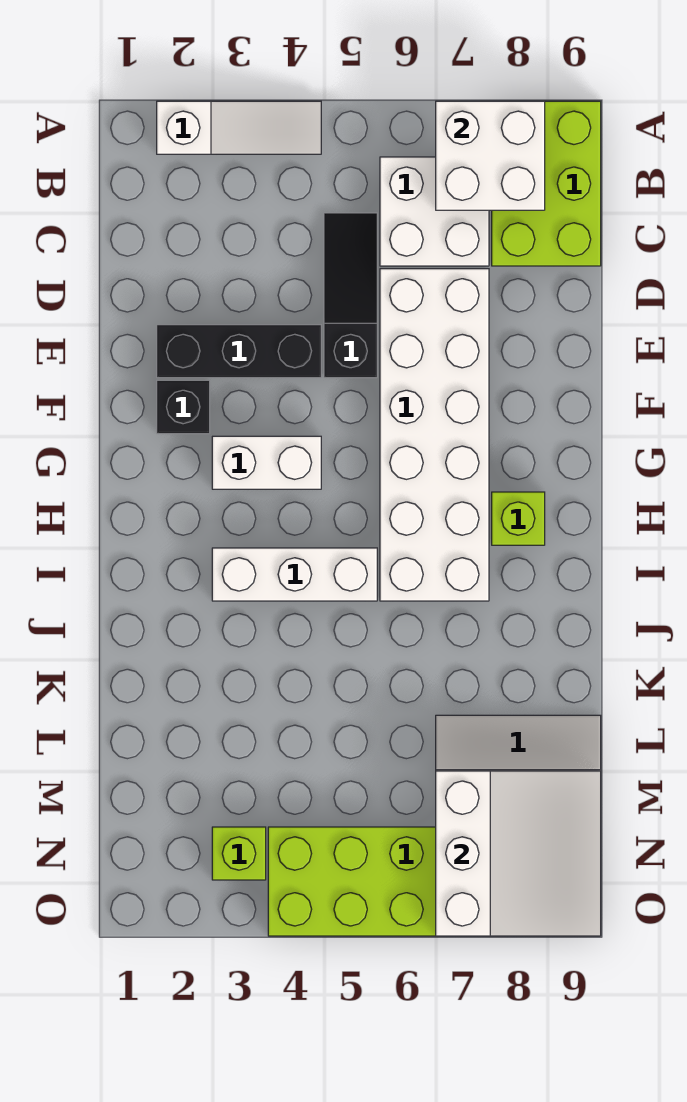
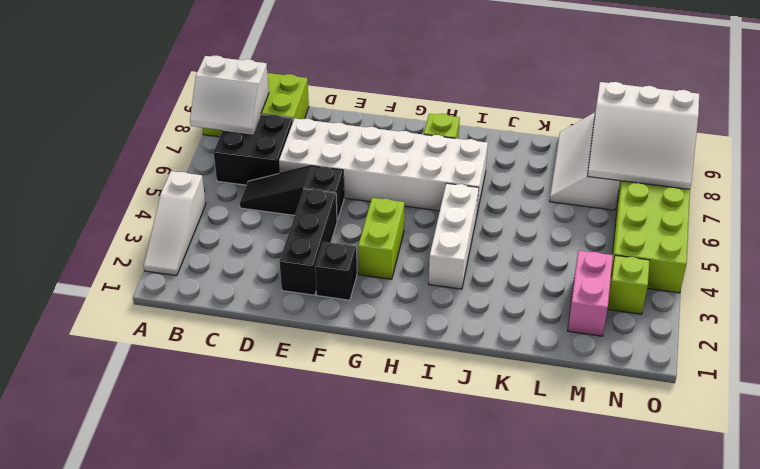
white slope A2:A4 level 1 top 2 -> white slope A2:A4 level 1 top 4
white brick A7:B8 level 2 -> white slope A7:B8 level 2 top 8
white brick B6:C7 level 1 -> black brick B6:C7 level 1
white brick G3:G4 level 1 -> lime brick G3:G4 level 1
none -> pink brick M2:M3 level 1
white slope M7:O9 level 2 top 7 -> white slope M7:O9 level 2 top 9

